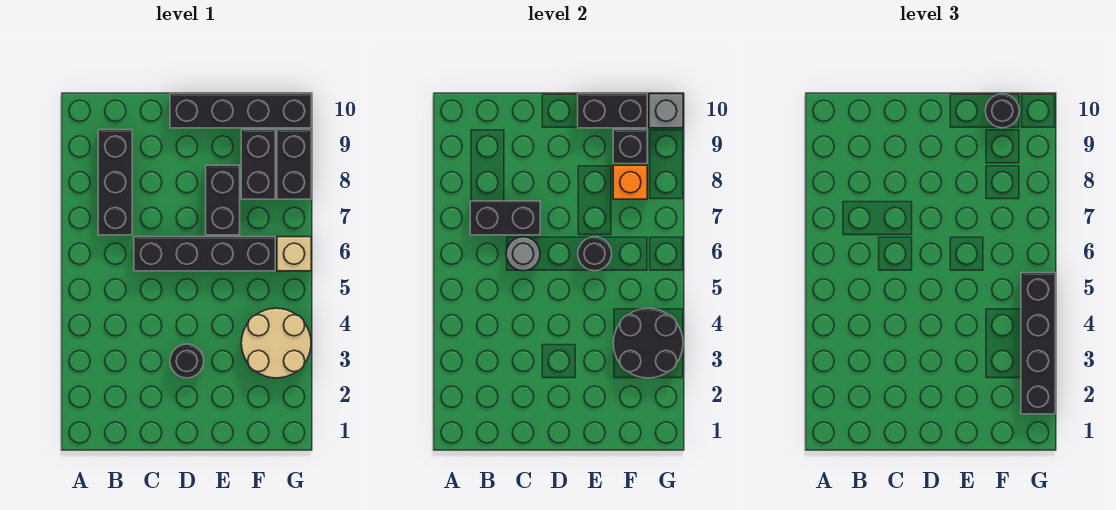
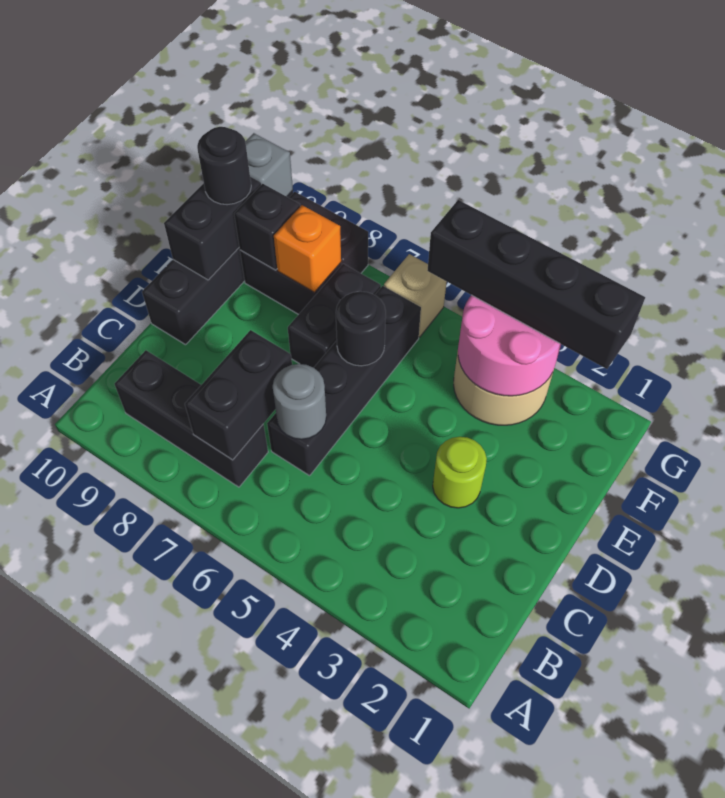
black round brick D3 level 1 -> lime round brick D3 level 1
black brick E7:E8 level 1 -> black brick E7:F7 level 1
black round brick F3:G4 level 2 -> pink round brick F3:G4 level 2

